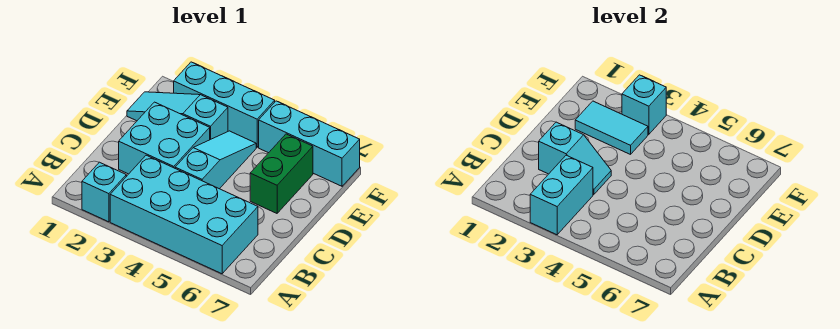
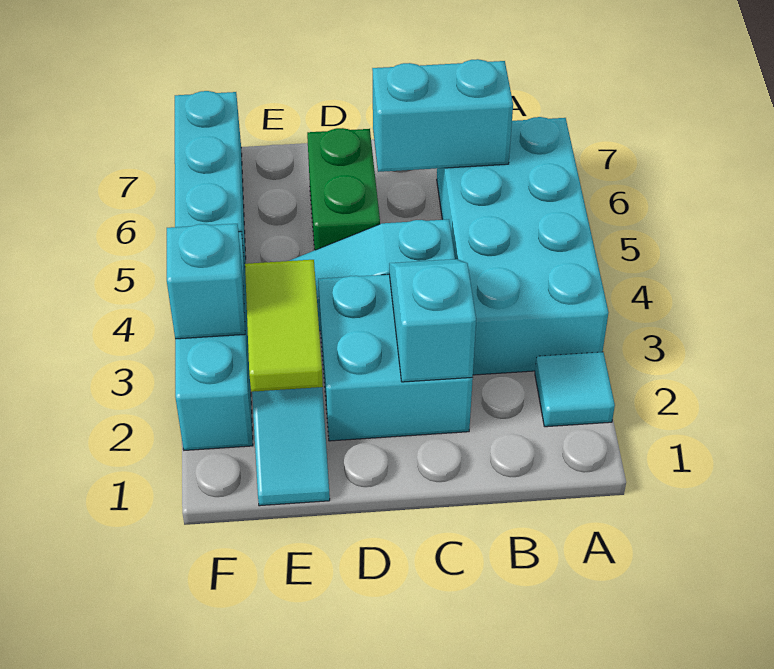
cyan brick A2 level 1 -> cyan tile A2 level 1
cyan brick A3:B3 level 2 -> cyan brick B6:C6 level 2
green brick D6:E6 level 1 -> green brick D5:D6 level 1
cyan tile E2:E3 level 2 -> lime tile E2:E3 level 2

